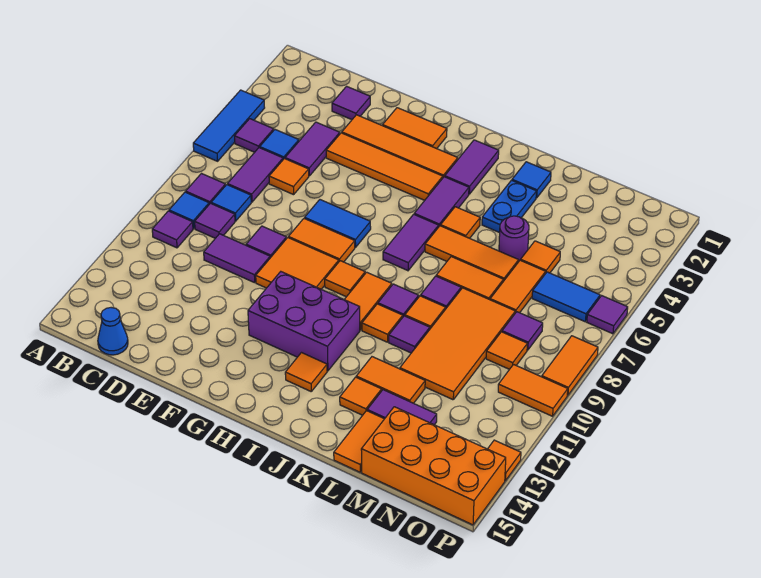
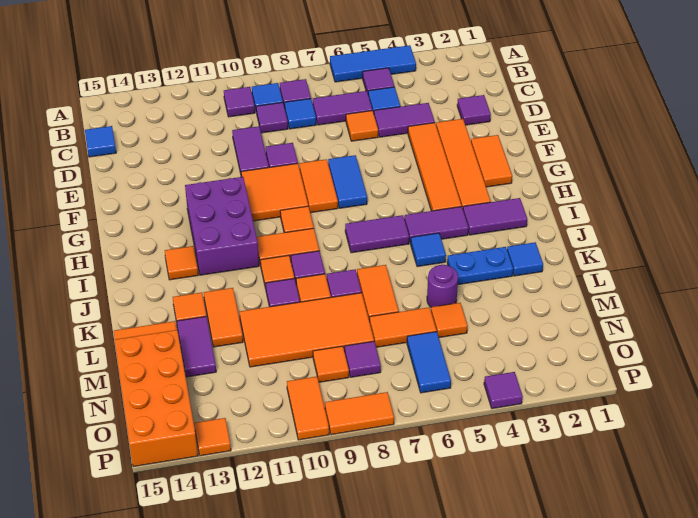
blue cone C15 level 1 -> blue tile C15 level 1
orange tile J5 level 1 -> blue tile J5 level 1
orange tile J6:L6 level 1 -> none
purple tile P6 level 1 -> purple tile P4 level 1

